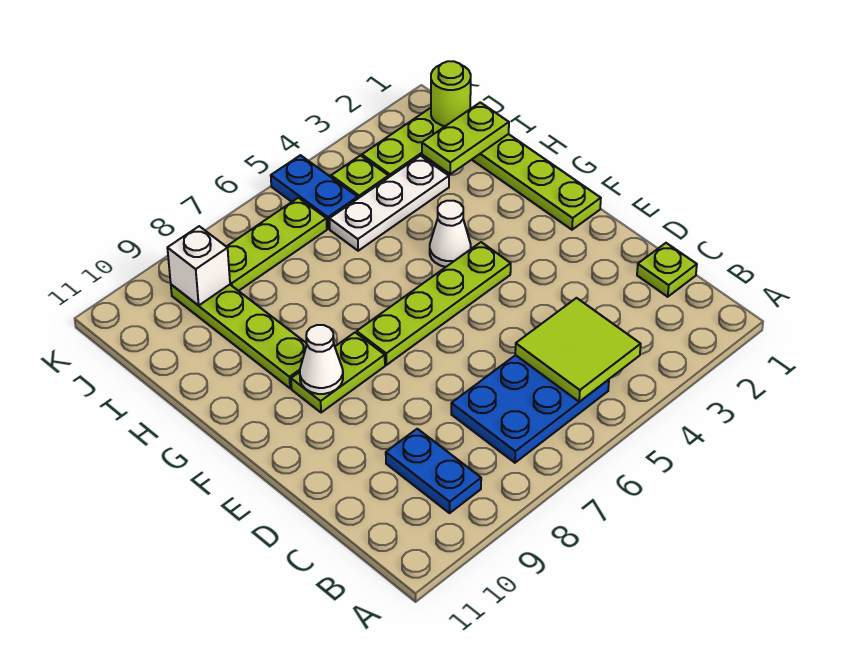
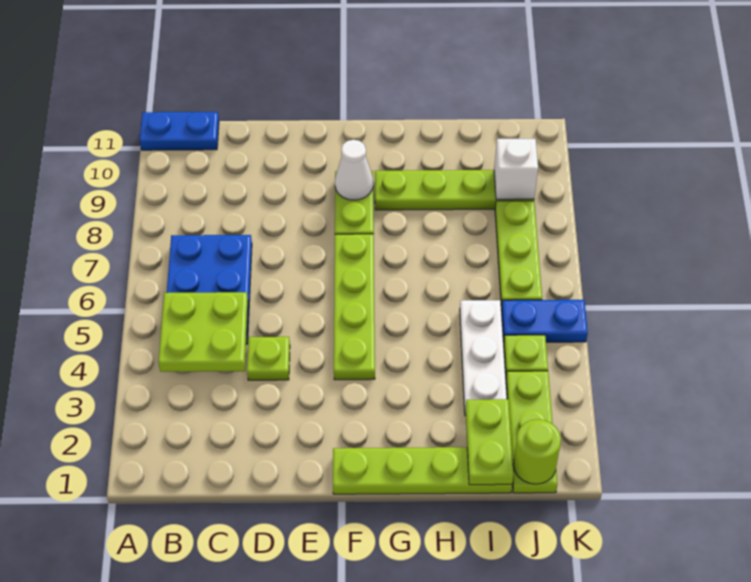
lime tile B4:C5 level 2 -> lime plate B4:C5 level 2
blue plate B9:C9 level 1 -> blue plate A11:B11 level 1
lime plate C1 level 1 -> lime plate D4 level 1
white cone G4 level 1 -> none

